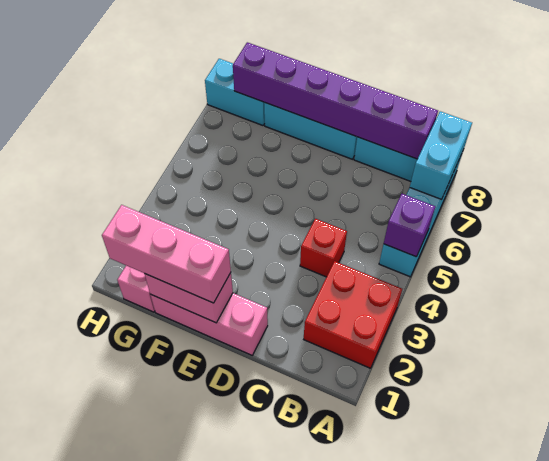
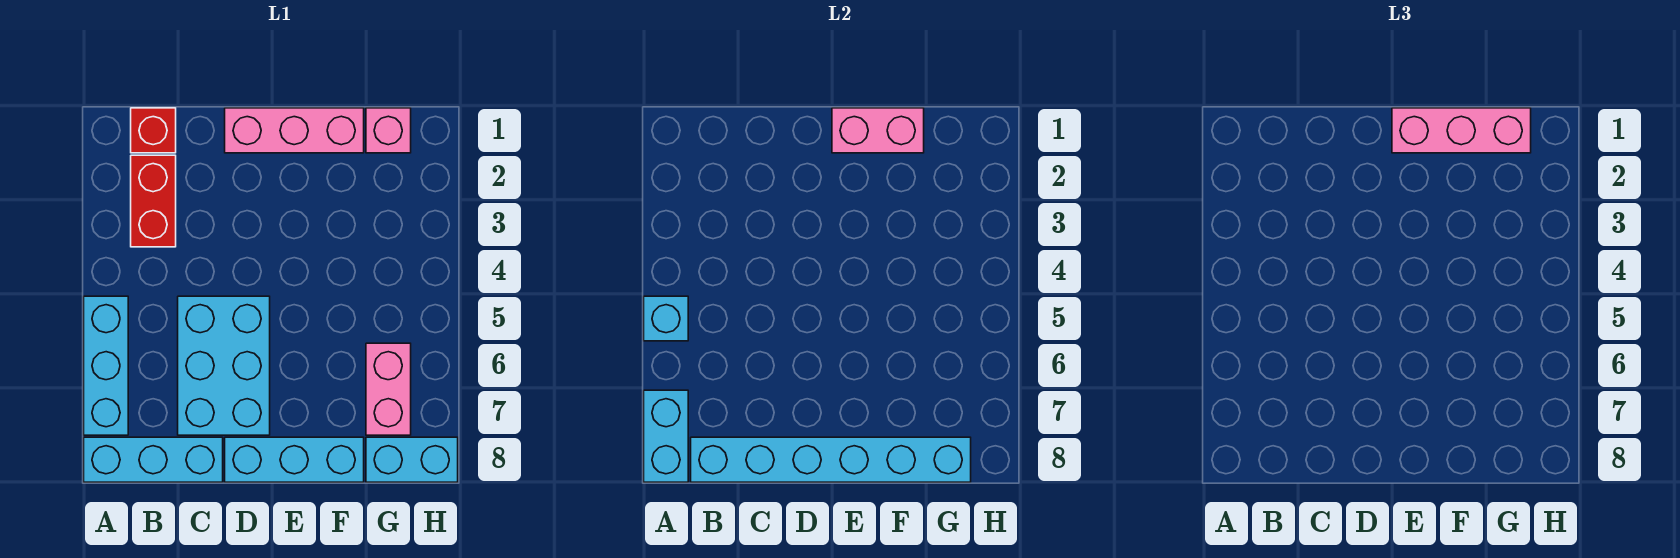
red brick A2:B3 level 1 -> red brick B2:B3 level 1
purple brick A5 level 2 -> cyan brick A5 level 2
purple brick B8:G8 level 2 -> cyan brick B8:G8 level 2
red brick C4 level 1 -> red brick B1 level 1
none -> cyan brick C5:D7 level 1
none -> pink brick G6:G7 level 1

